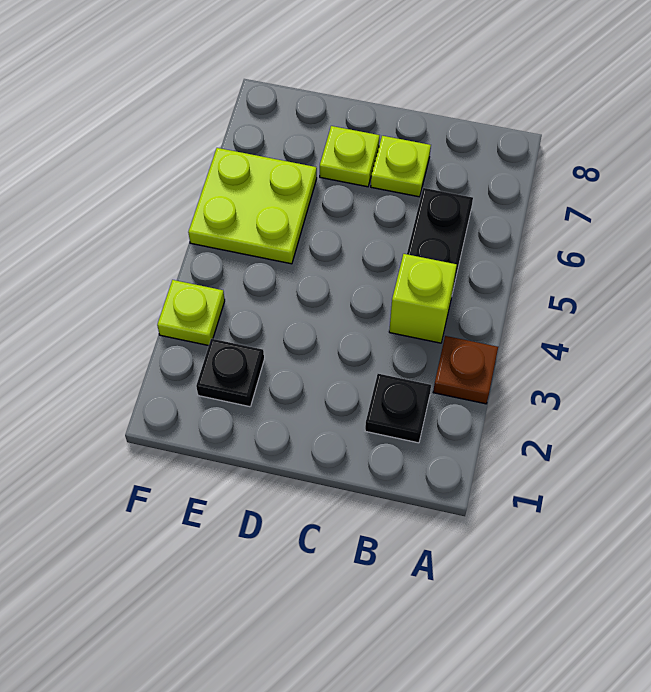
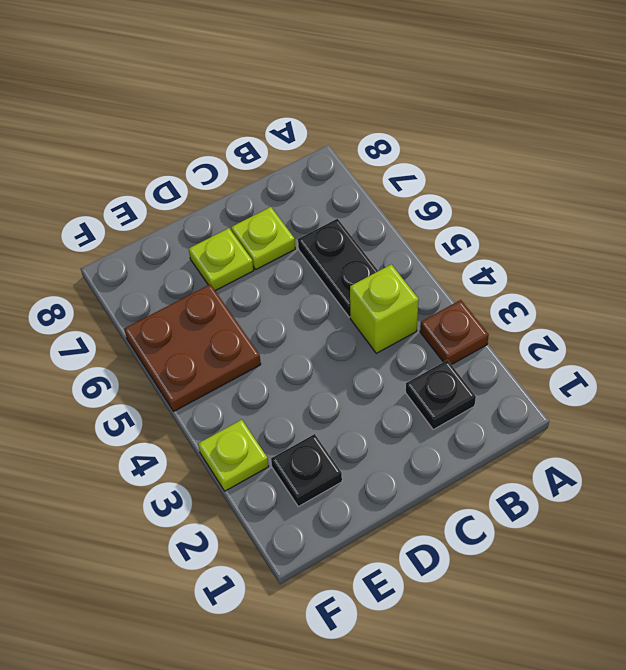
lime plate E5:F6 level 1 -> brown plate E5:F6 level 1

